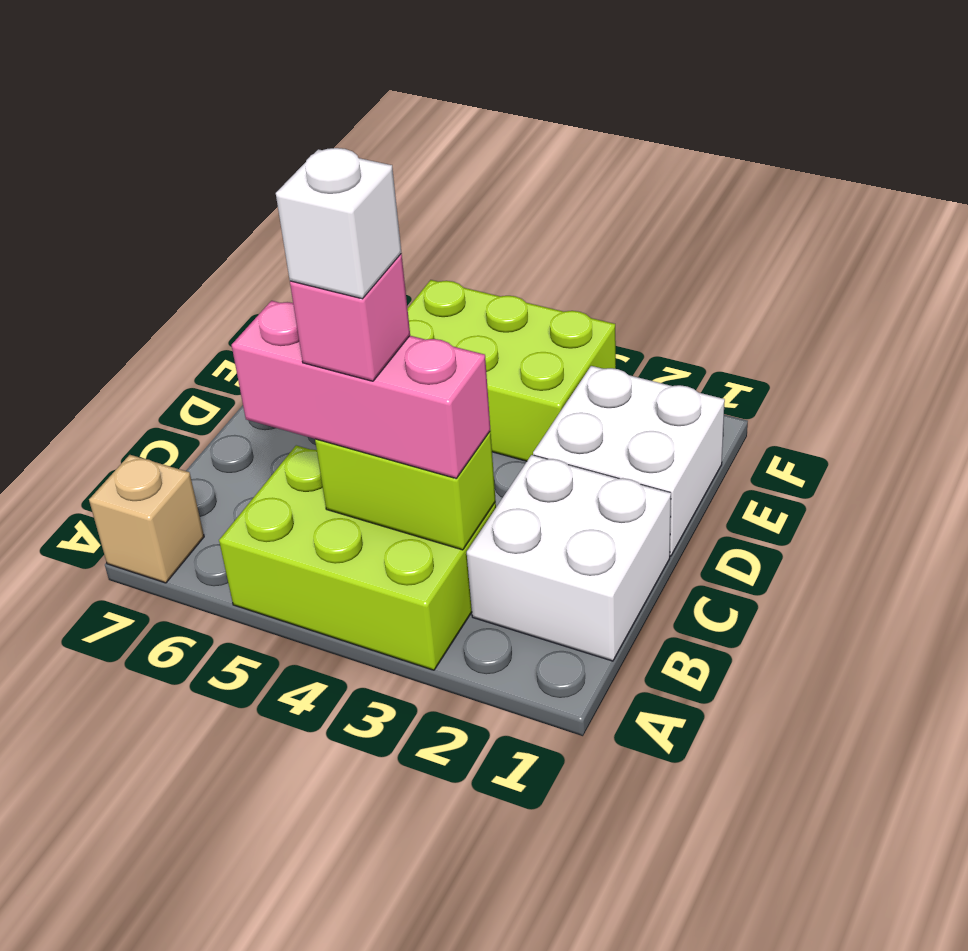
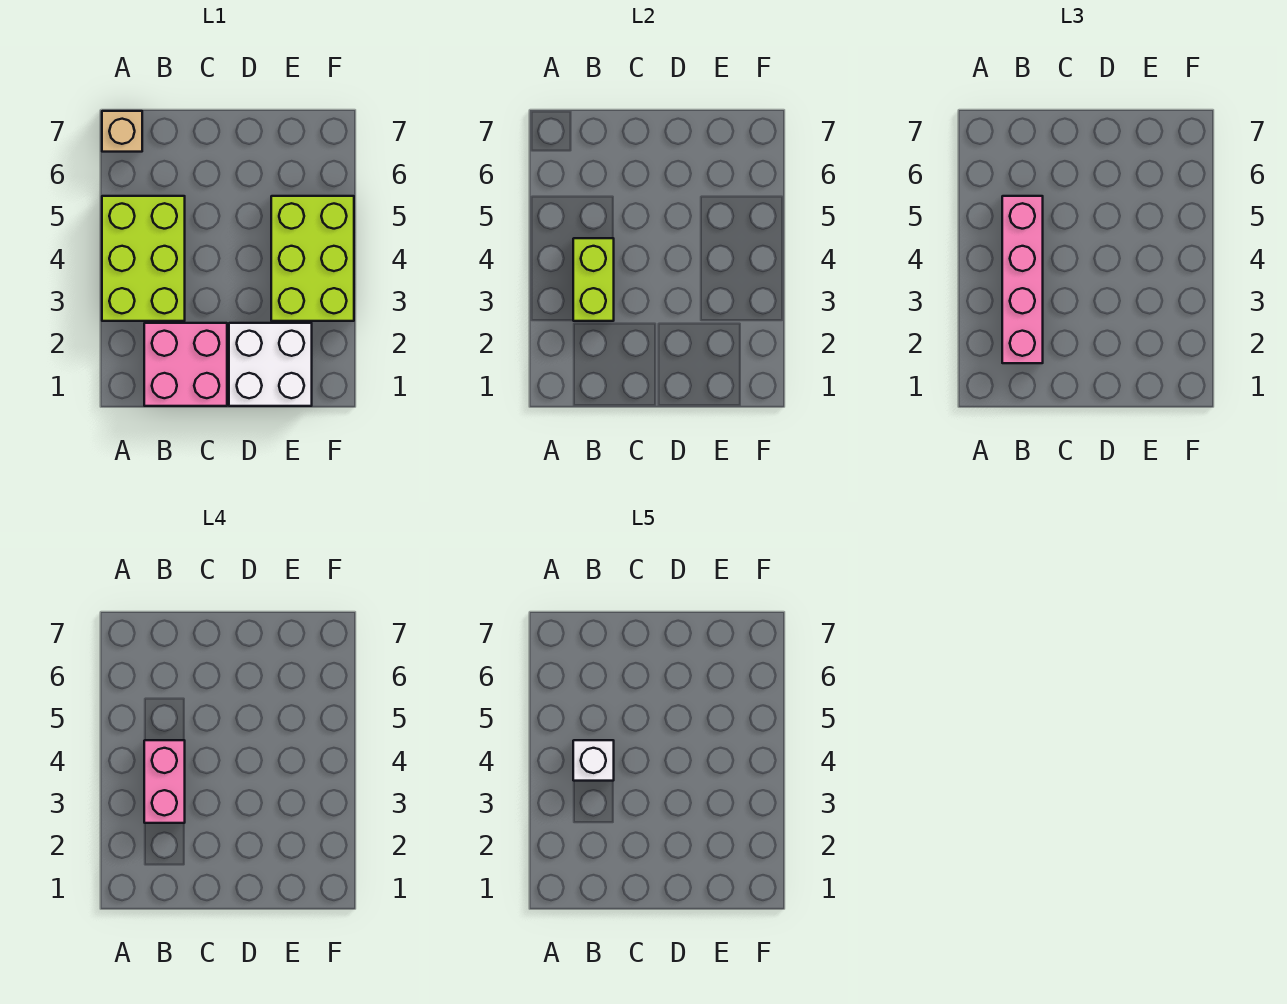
white brick B1:C2 level 1 -> pink brick B1:C2 level 1
pink brick B3:B5 level 3 -> pink brick B2:B5 level 3
pink brick B4 level 4 -> pink brick B3:B4 level 4

